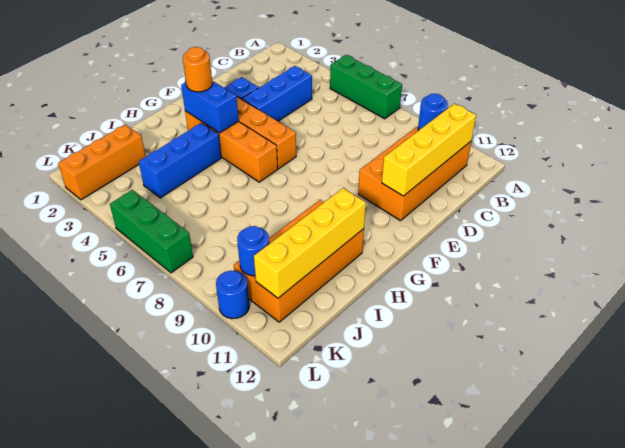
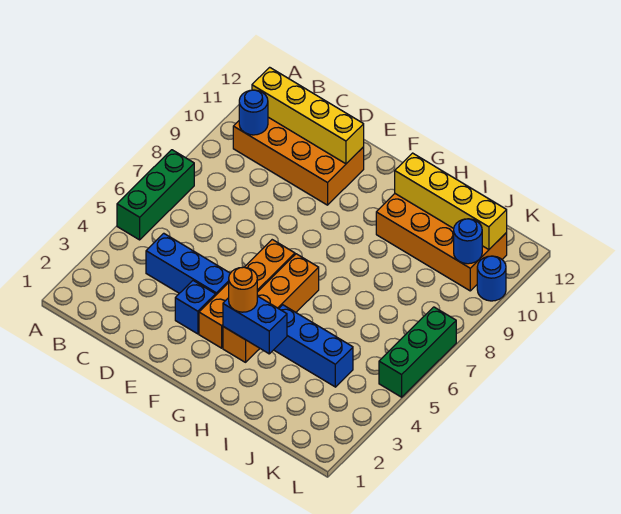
blue brick G3:G4 level 2 -> blue brick G3:H3 level 2
orange brick J2:L2 level 1 -> none

